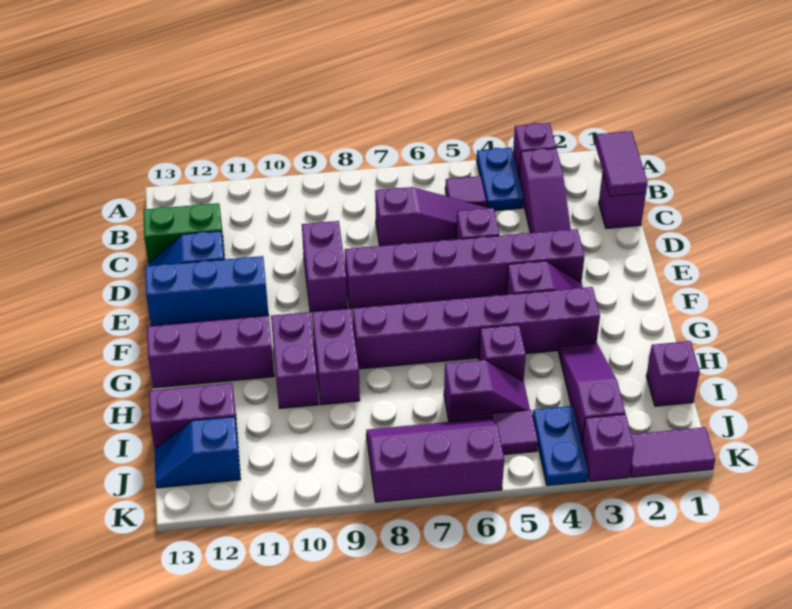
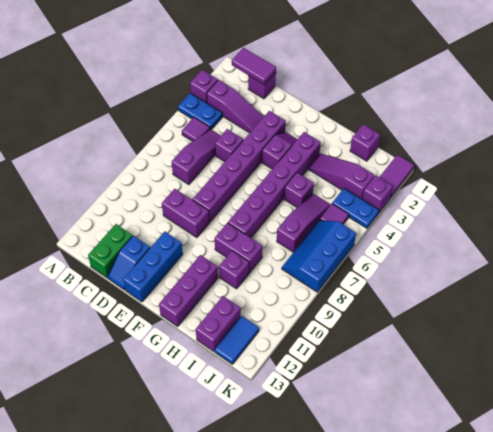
purple brick G10:H10 level 1 -> purple brick H10 level 1
purple slope I5:I6 level 1 top 6 -> purple slope I5:I7 level 1 top 7
purple slope J6:K8 level 1 top K -> blue slope J6:K8 level 1 top K
blue slope J12:J13 level 1 top 12 -> blue tile J12:J13 level 1

